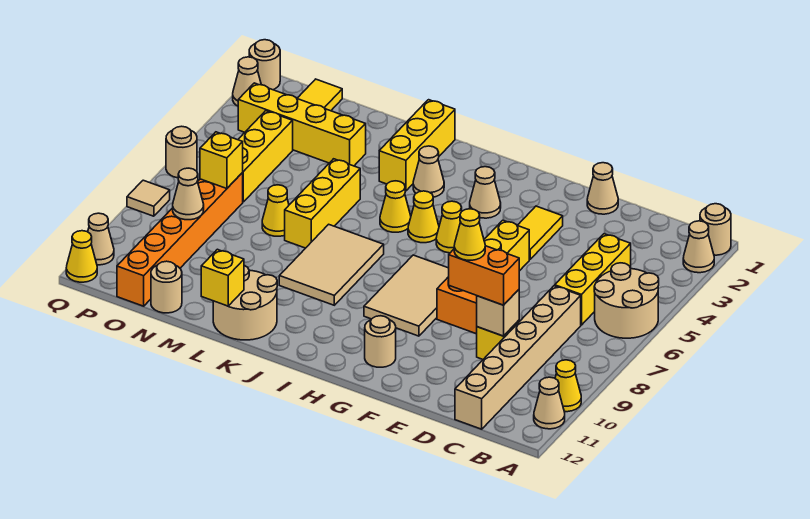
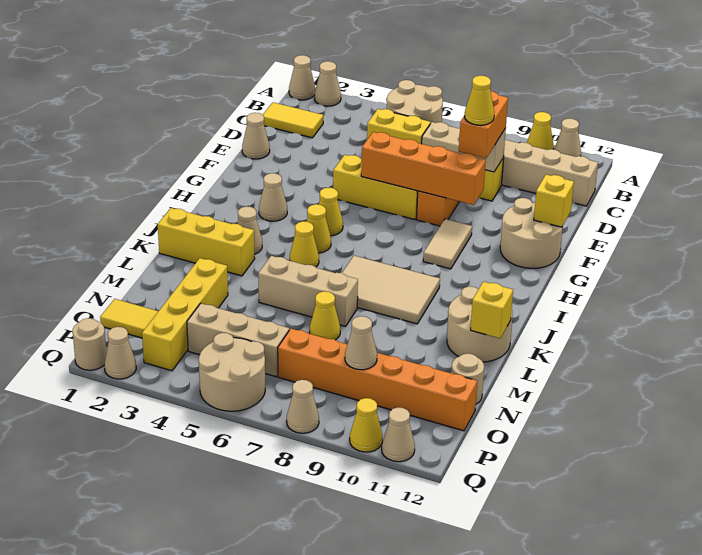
tan round brick A1 level 1 -> tan cone A1 level 1
yellow brick C4:C6 level 1 -> yellow brick C5:C6 level 1
yellow tile F3:F4 level 1 -> yellow tile C1:C2 level 1
none -> orange brick F6:F9 level 2
tan tile G7:H9 level 1 -> tan tile G9:H9 level 1
tan round brick G11 level 1 -> tan round brick F11:G12 level 1
yellow brick L5:L7 level 1 -> tan brick L5:L7 level 1
yellow brick O4:O6 level 1 -> tan brick O4:O6 level 1
yellow brick O7 level 2 -> yellow brick F12 level 2
tan round brick Q6 level 1 -> tan round brick P5:Q6 level 1
tan tile Q8 level 1 -> tan cone Q8 level 1
yellow cone Q12 level 1 -> yellow cone Q10 level 1

